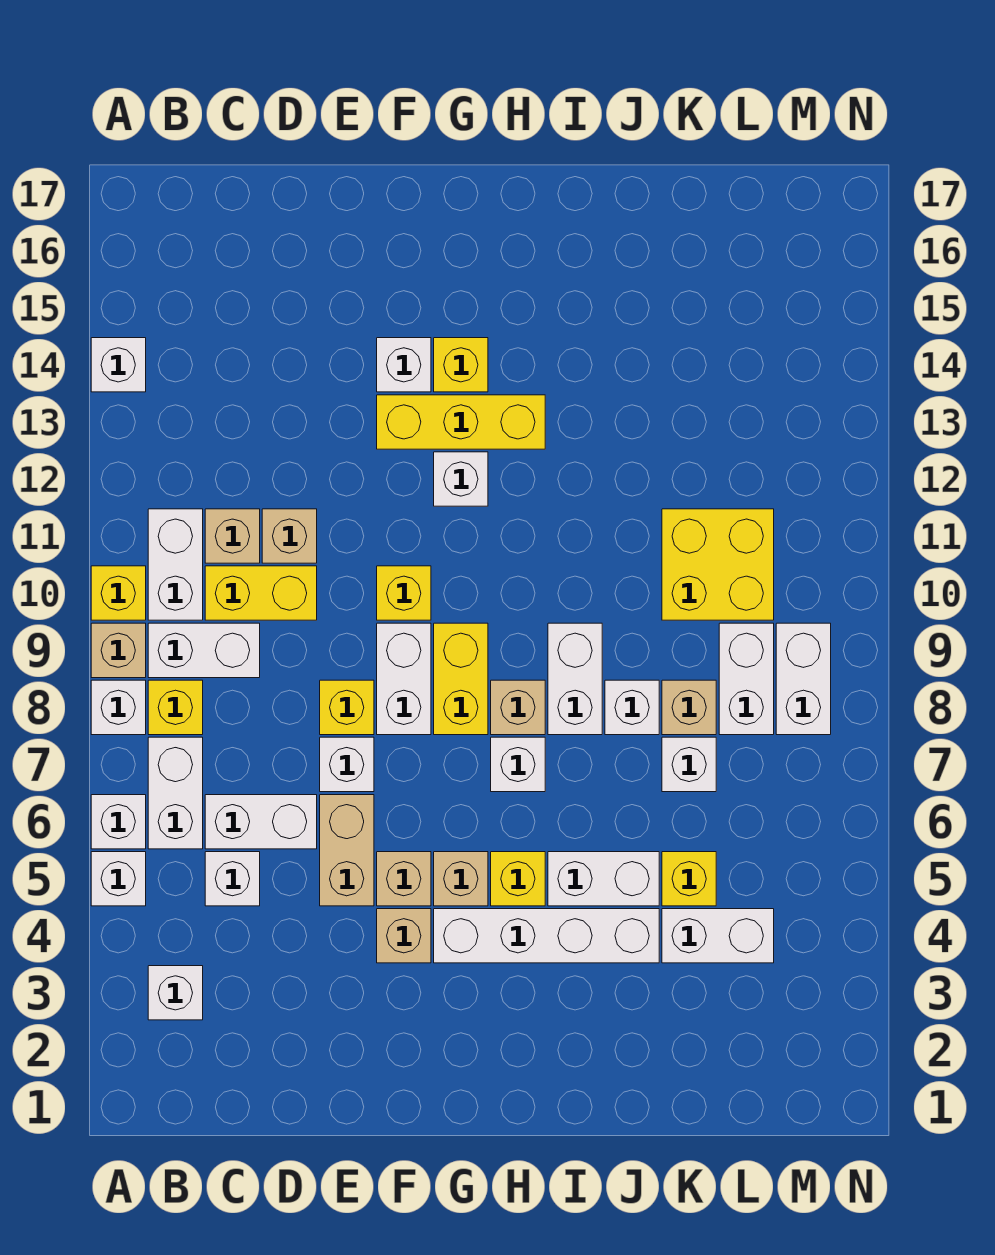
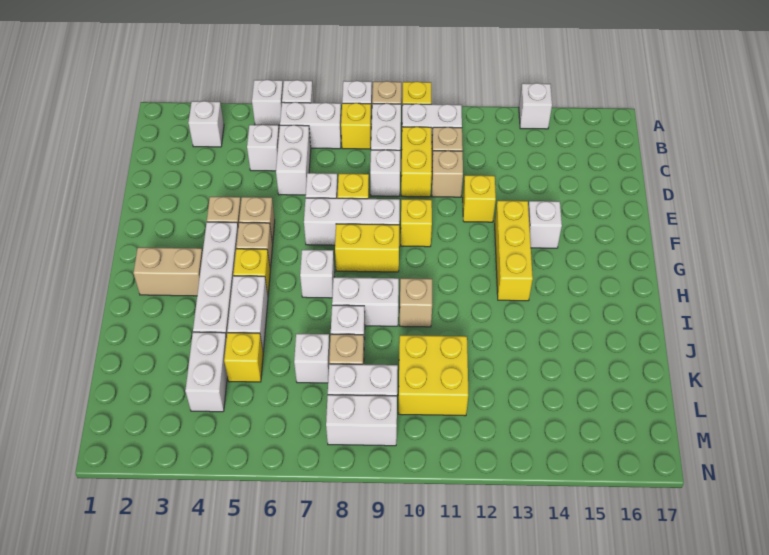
tan brick E5:E6 level 1 -> tan brick H2:H3 level 1
white brick F8:F9 level 1 -> white brick F7:F9 level 1
white brick G12 level 1 -> white brick D9 level 1
yellow brick G14 level 1 -> yellow brick E12 level 1
tan brick H8 level 1 -> tan brick I10 level 1

